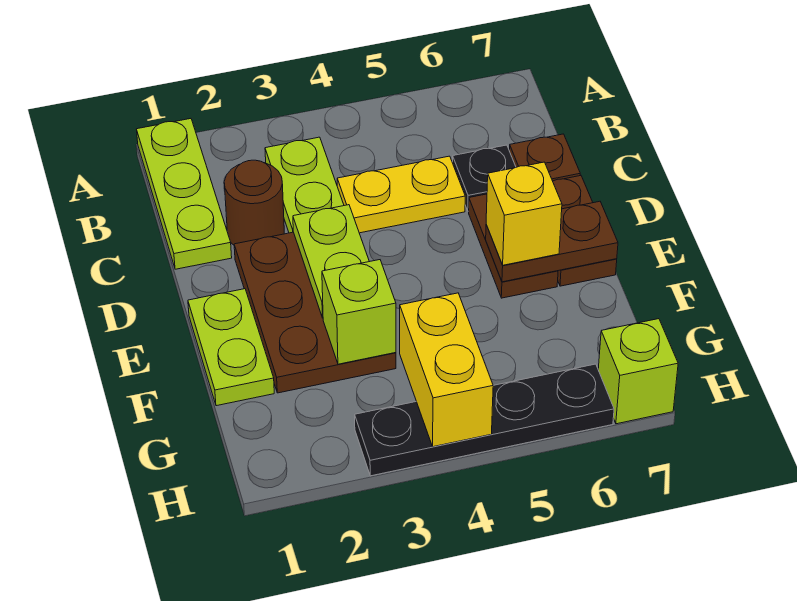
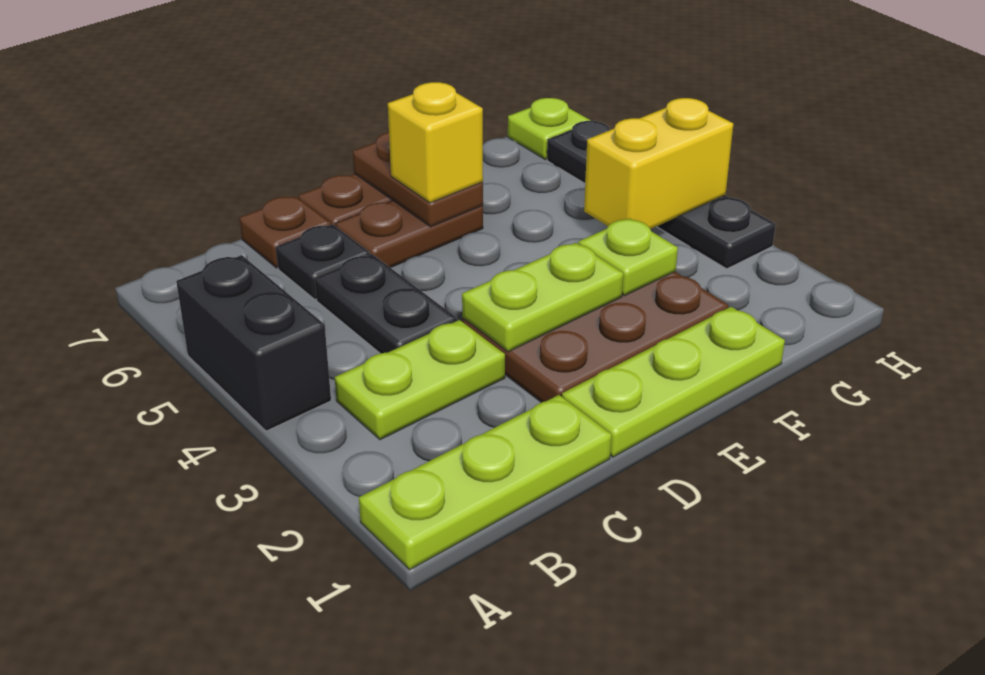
none -> black brick A4:A5 level 1
brown round brick C2 level 1 -> none
yellow plate C4:C5 level 1 -> black plate C4:C5 level 1
lime plate E1:F1 level 1 -> lime plate D1:F1 level 1
lime brick F3 level 2 -> lime plate F3 level 2
lime brick H7 level 1 -> lime plate H7 level 1

